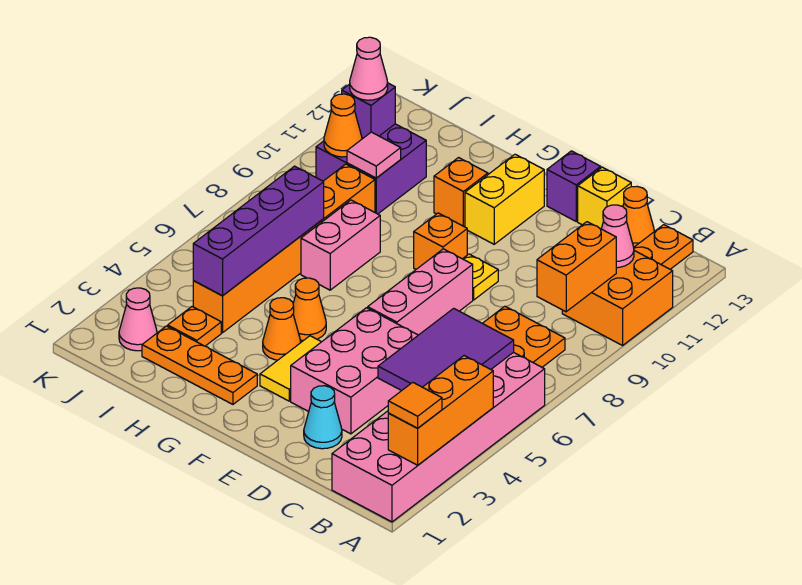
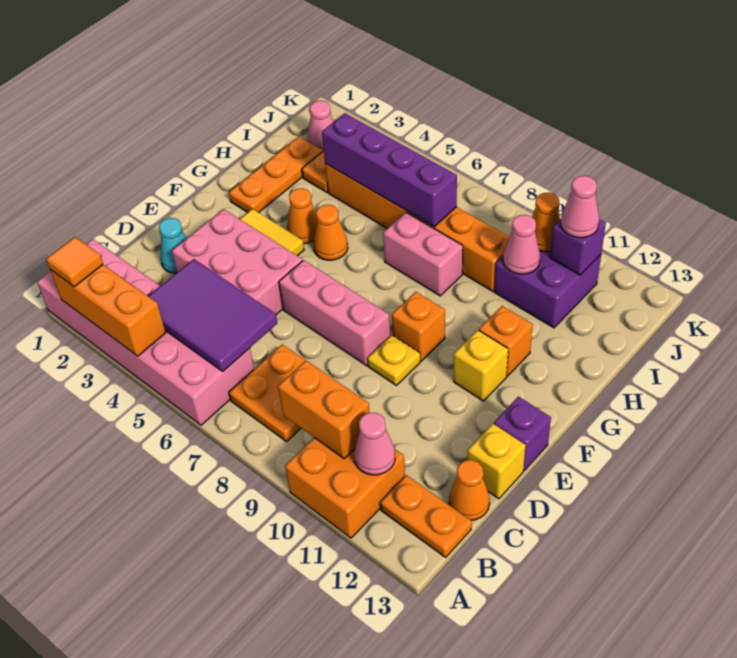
yellow brick F11:F12 level 1 -> yellow brick F11 level 1
pink tile I10 level 2 -> pink cone I10 level 2

